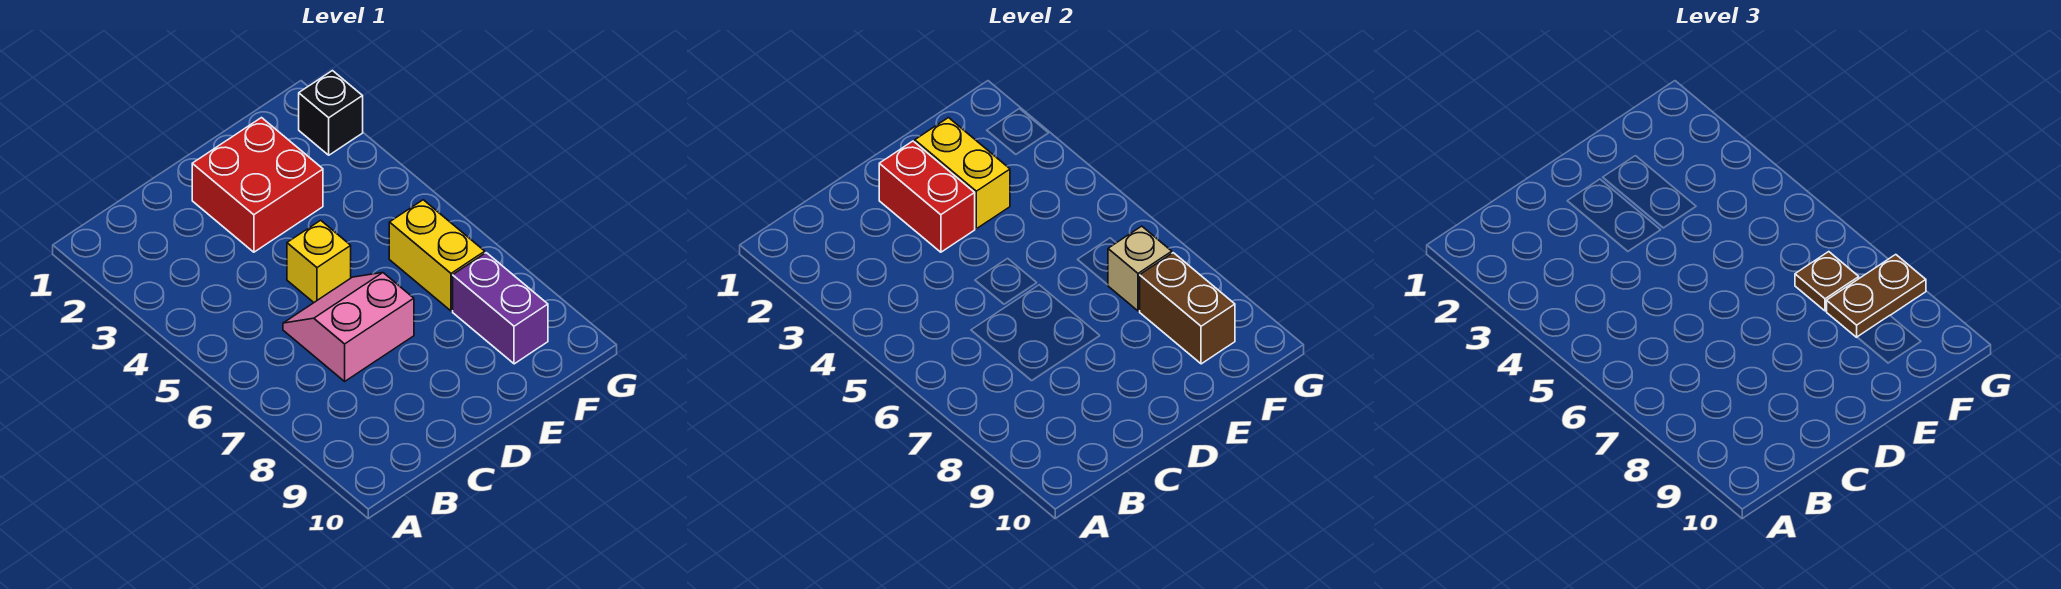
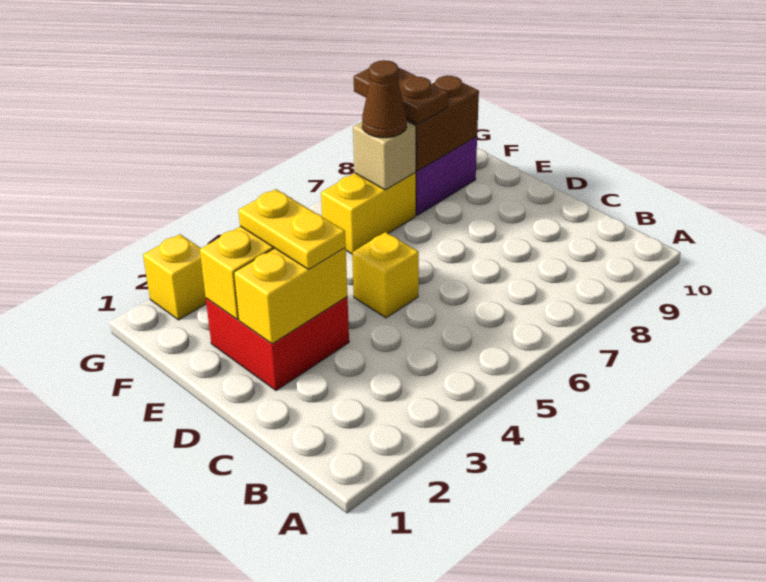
pink slope C6:D7 level 1 top 7 -> none
red brick D2:D3 level 2 -> yellow brick D2:D3 level 2
none -> yellow plate D3:E3 level 3
brown plate F7 level 3 -> brown cone F7 level 3
black brick G2 level 1 -> yellow brick G2 level 1

